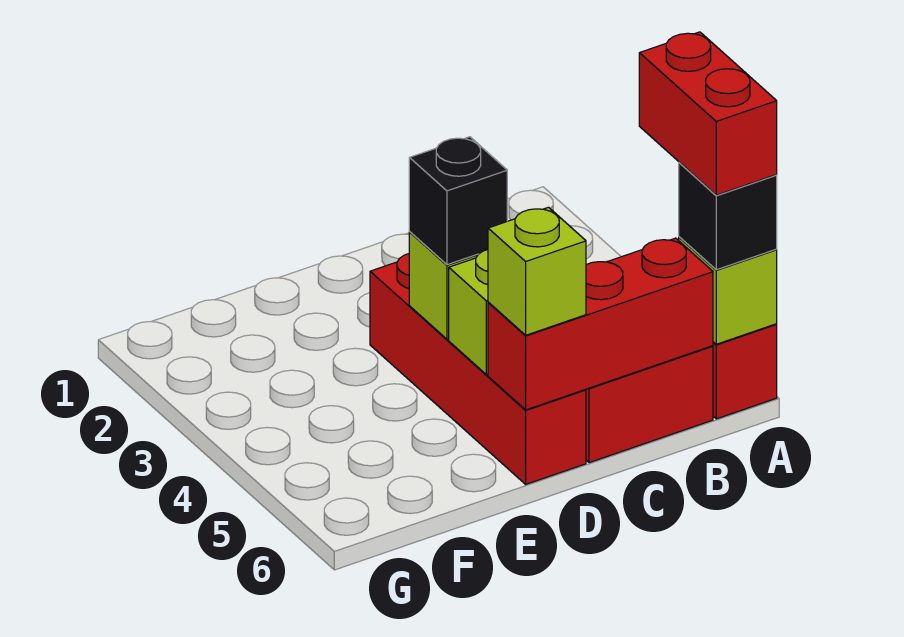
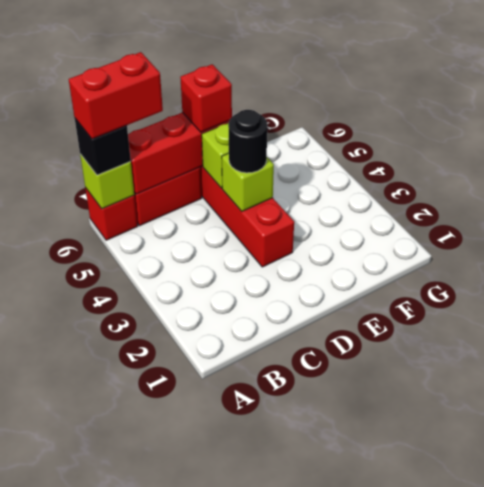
red brick A5:A6 level 4 -> red brick A6:B6 level 4
black brick D4 level 3 -> black round brick D4 level 3
lime brick D6 level 3 -> red brick D6 level 3

